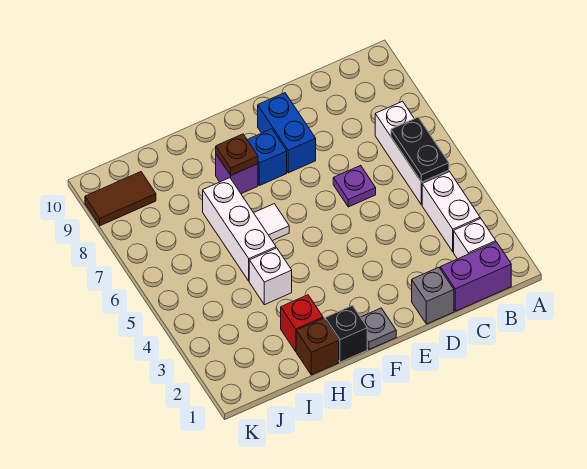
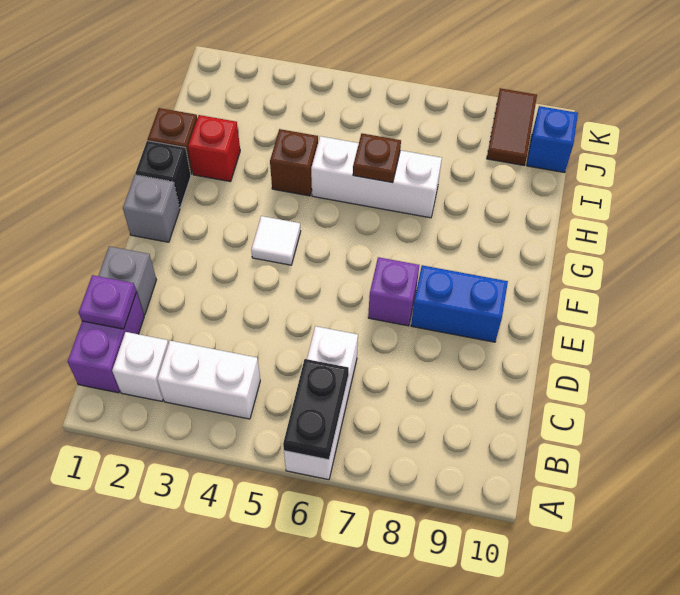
white brick B5:B7 level 1 -> white brick A6:C6 level 1
black plate B5:B6 level 2 -> black plate A6:B6 level 2
purple plate D6 level 1 -> purple plate C1 level 2
grey plate F1 level 1 -> grey brick F1 level 1
blue brick F8 level 1 -> blue brick J10 level 1
white tile G6 level 1 -> white tile F4 level 1
purple brick G8 level 1 -> purple brick E7 level 1
brown plate G8 level 2 -> brown plate H6 level 2
white brick H4 level 1 -> brown brick H4 level 1

